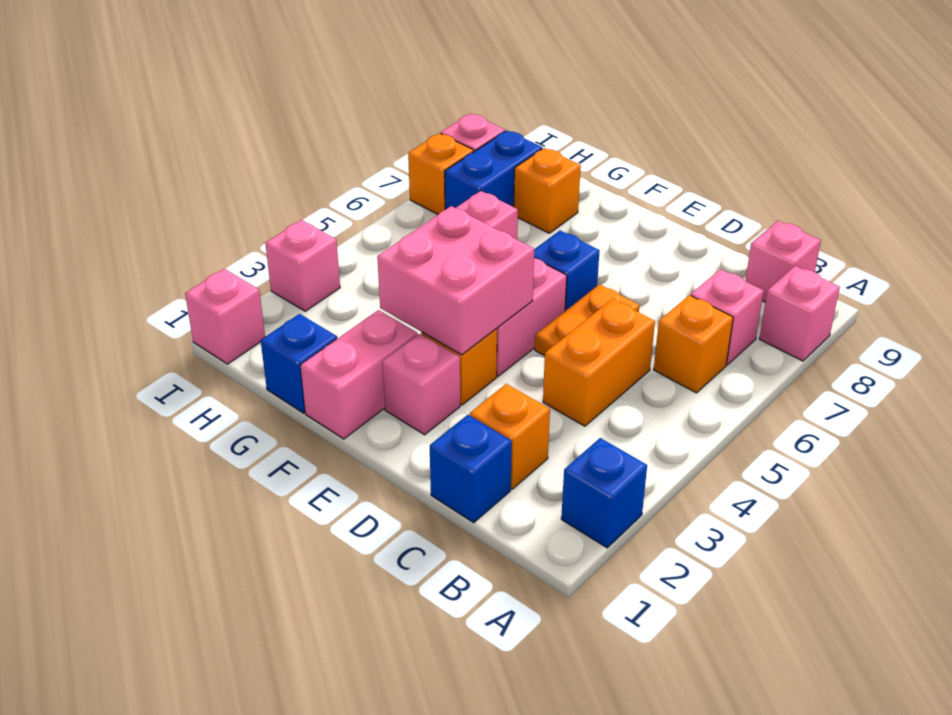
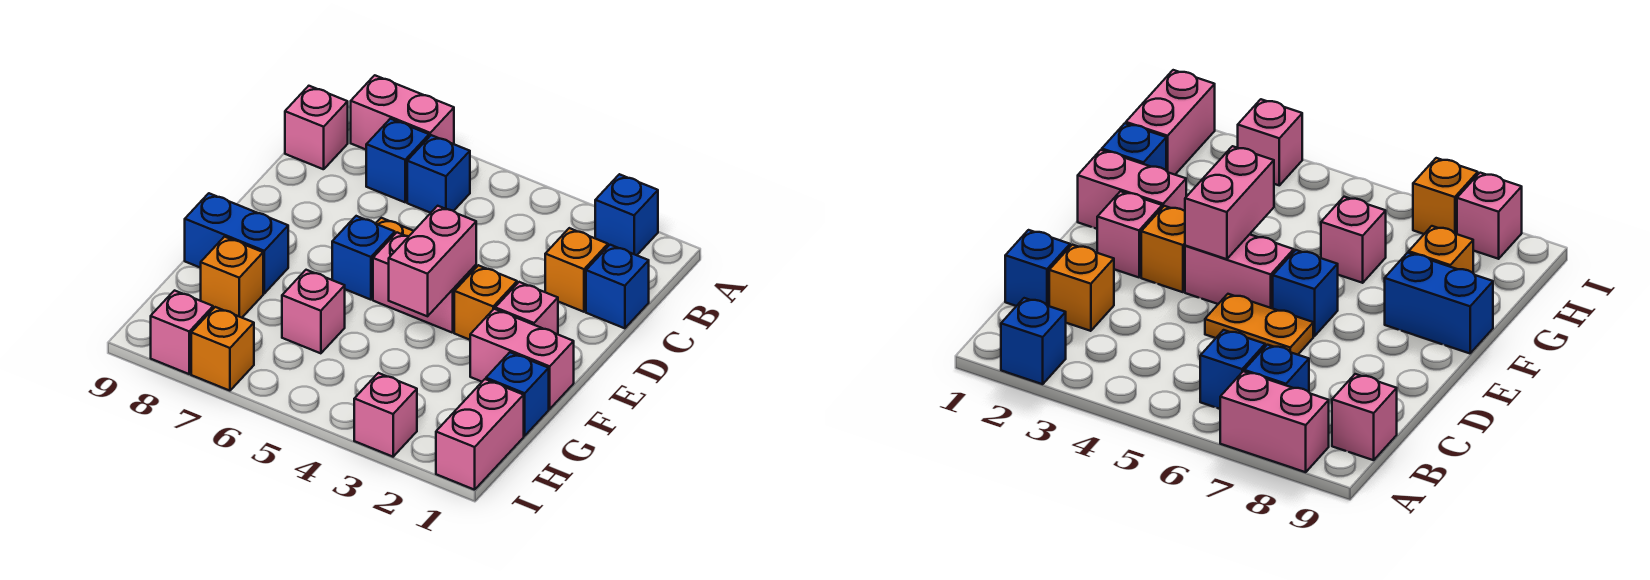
pink brick A8 level 1 -> pink brick A7:A8 level 1
orange brick B6 level 1 -> blue brick B6 level 1
pink brick B7 level 1 -> blue brick B7 level 1
orange brick C4:C5 level 1 -> none
pink brick E3:F4 level 2 -> pink brick E4:F4 level 2
blue brick H7:H8 level 1 -> blue brick F8:F9 level 1
pink brick I1 level 1 -> pink brick H1:I1 level 1

